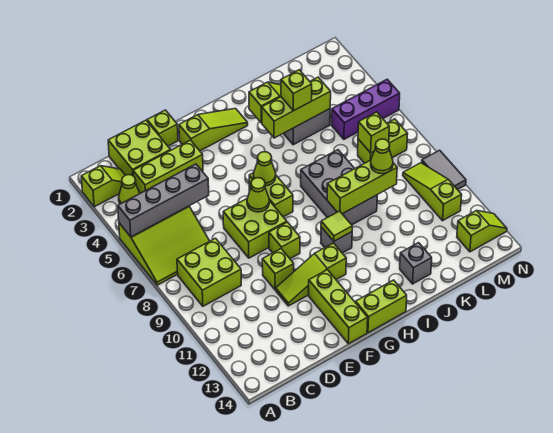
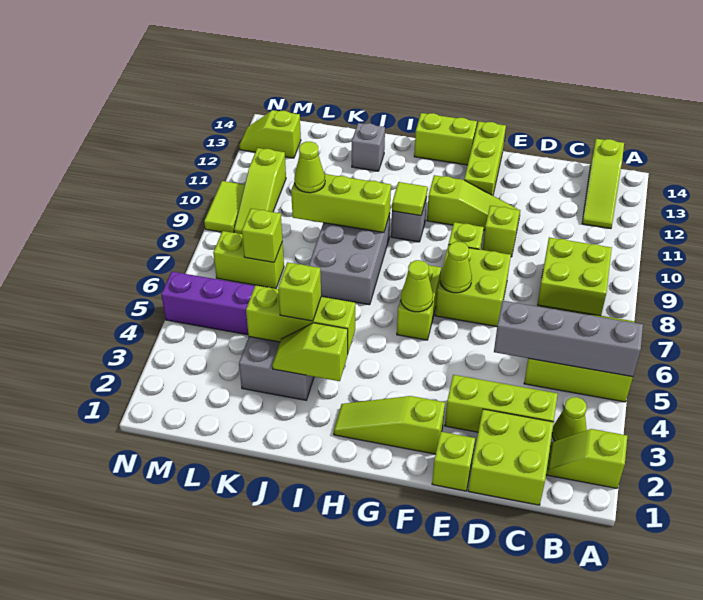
none -> lime slope B12:B14 level 1 top 14
grey tile N9:N10 level 1 -> lime tile N9:N10 level 1

